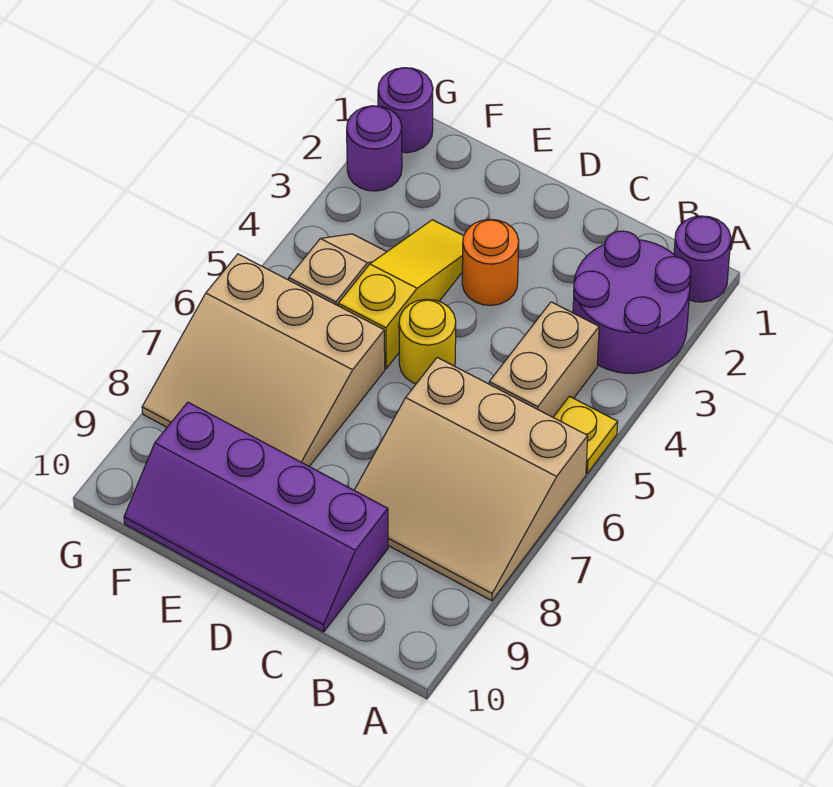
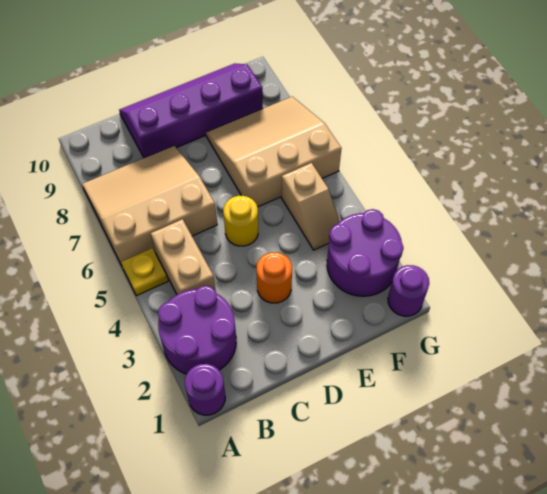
yellow slope E3:E5 level 1 top 5 -> none
purple round brick G2 level 1 -> purple round brick F2:G3 level 1

